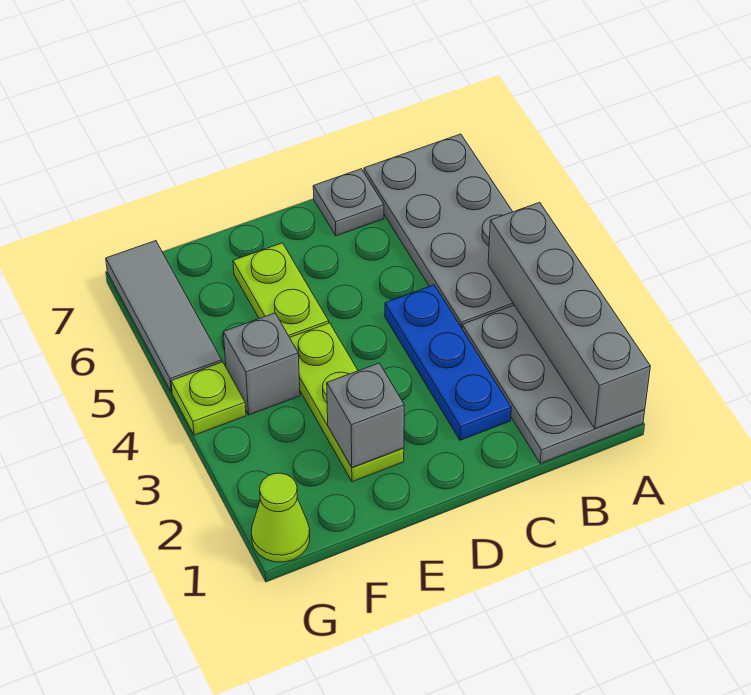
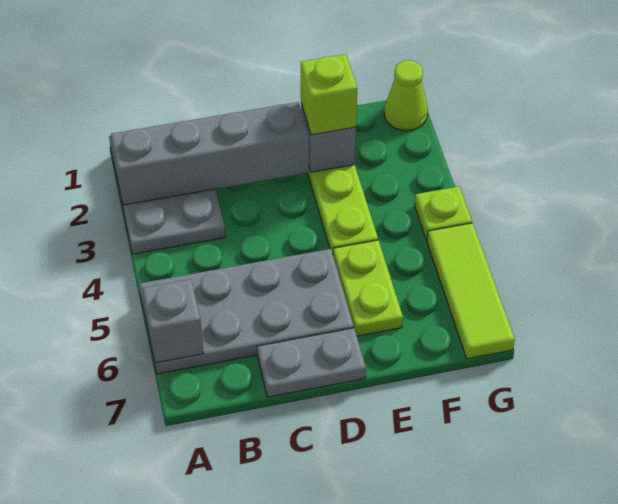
grey brick A1:A4 level 2 -> grey brick A2:D2 level 2
grey plate A4:B7 level 1 -> grey plate A5:D6 level 1
blue plate C2:C4 level 1 -> none
grey plate C7 level 1 -> grey plate C7:D7 level 1
none -> lime brick E2 level 3
grey brick F4 level 1 -> grey brick A6 level 2
grey tile G5:G7 level 1 -> lime tile G5:G7 level 1

